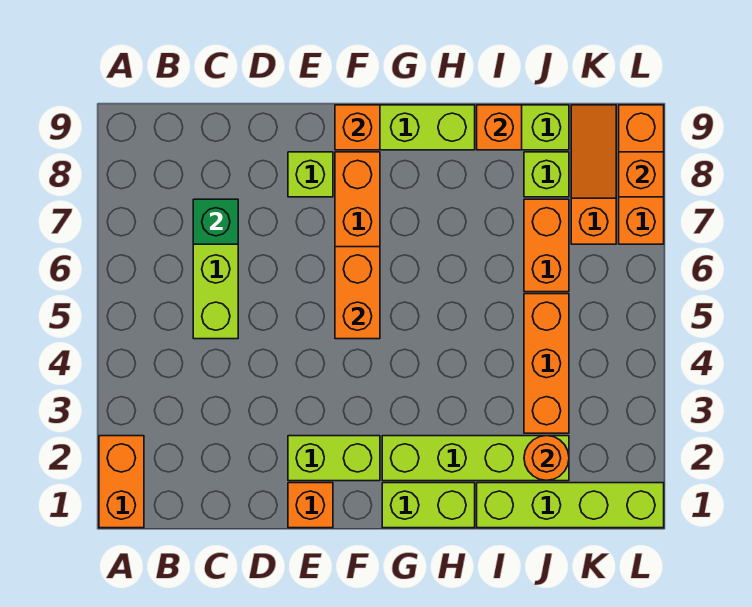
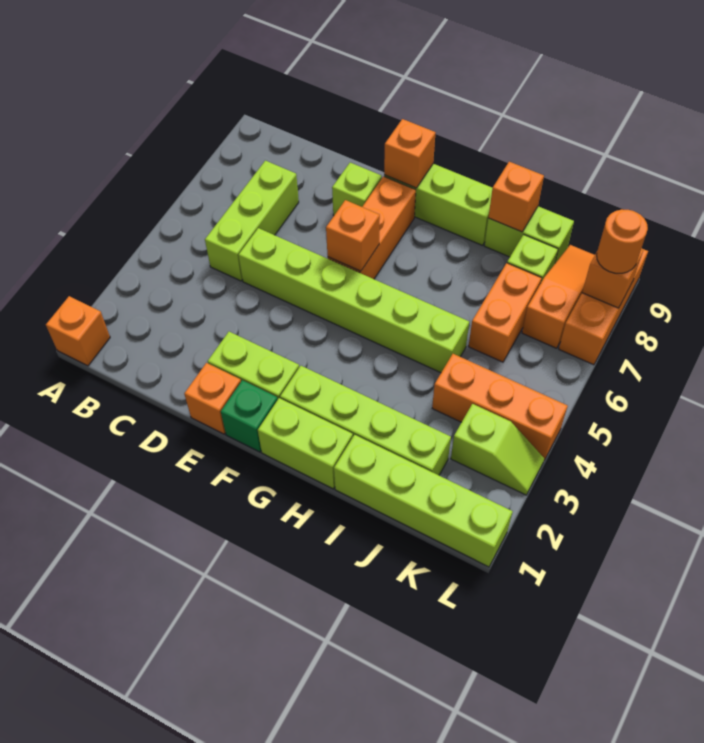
orange brick A1:A2 level 1 -> orange brick A1 level 1
green brick C7 level 2 -> green brick F1 level 1
none -> lime brick D5:I5 level 1
orange brick F5:F6 level 2 -> orange brick F6 level 2
orange round brick J2 level 2 -> orange round brick L8 level 3
orange brick J3:J5 level 1 -> orange brick J4:L4 level 1
none -> lime slope K3:L3 level 1 top K

